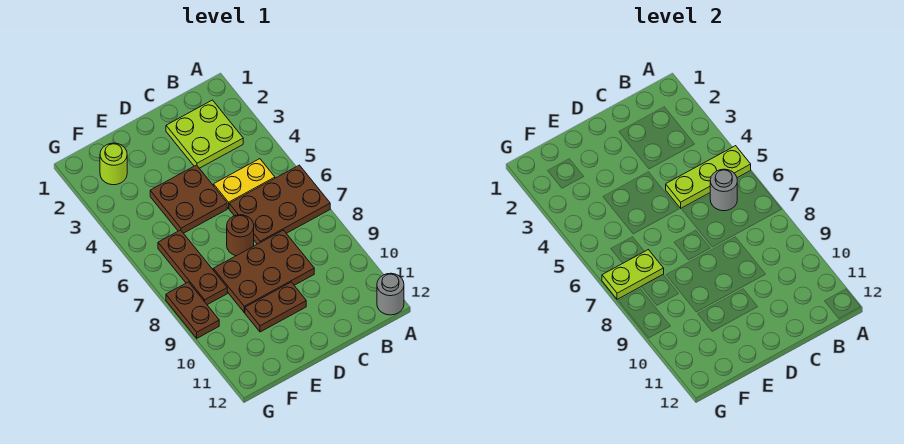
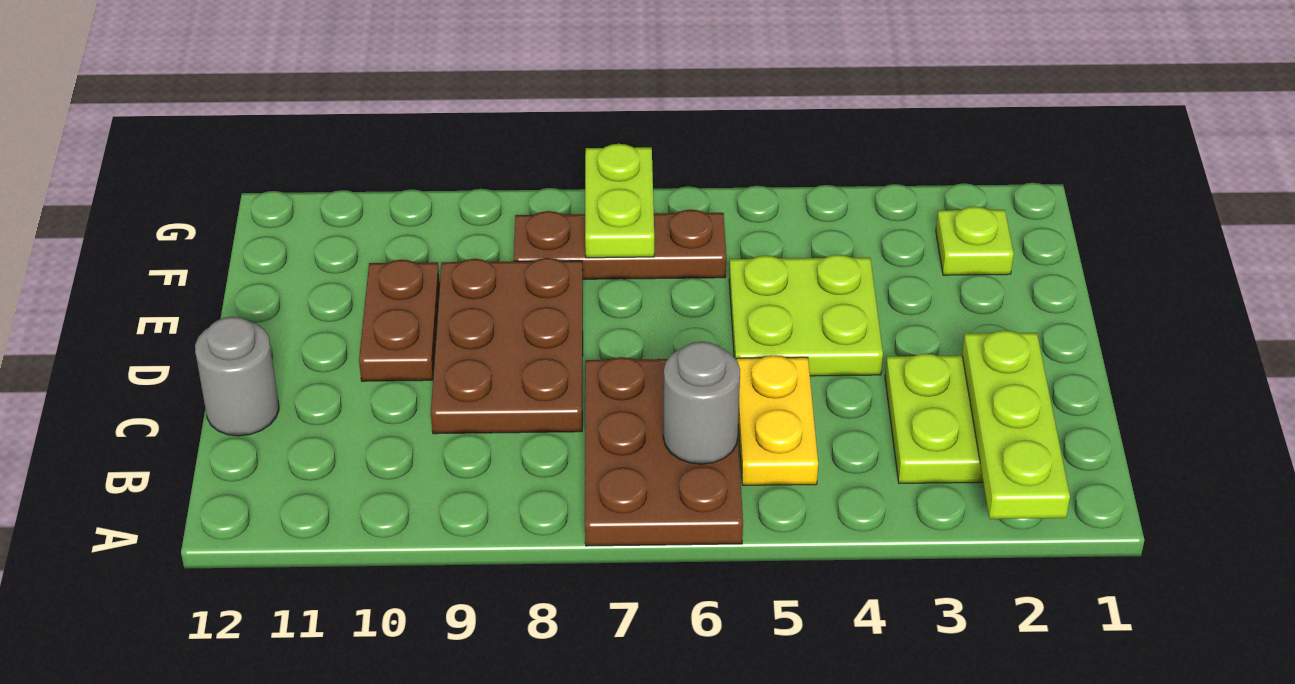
lime plate A5:C5 level 2 -> lime plate A2:C2 level 2
grey round brick A12 level 1 -> grey round brick C12 level 1
brown plate D4:E5 level 1 -> lime plate D4:E5 level 1
brown round brick D7 level 1 -> none
lime round brick F2 level 1 -> lime plate F2 level 1
brown plate G8:G9 level 1 -> none

